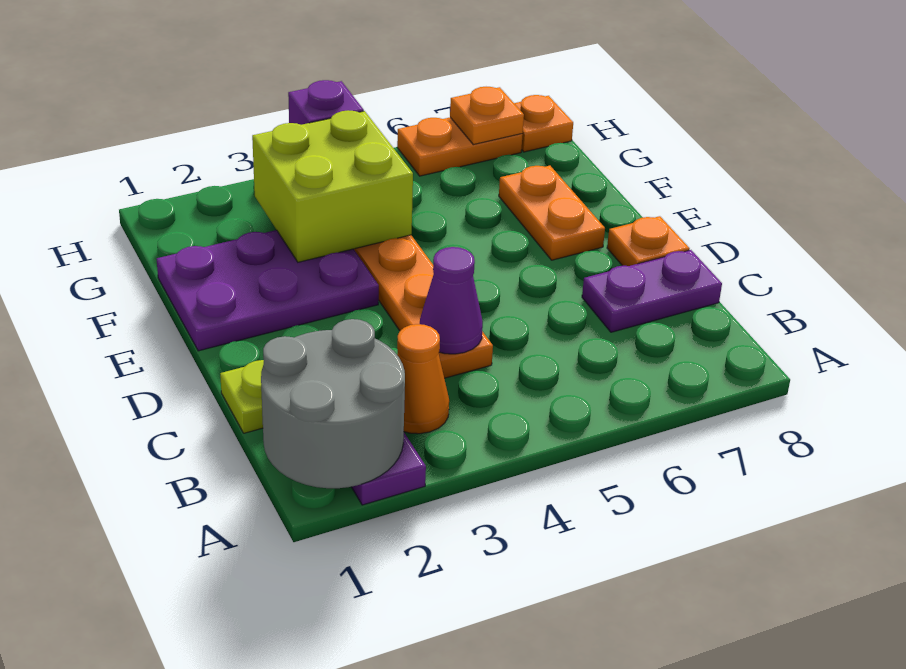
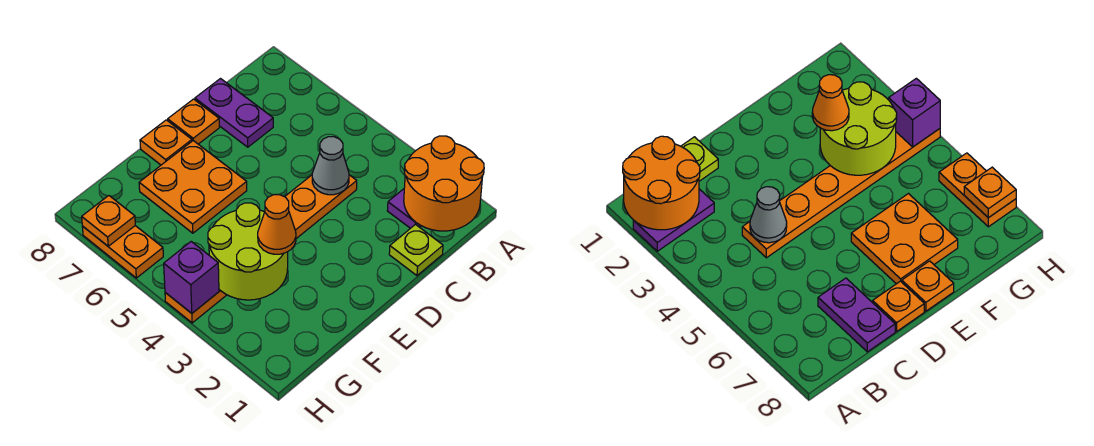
grey round brick A1:B2 level 2 -> orange round brick A1:B2 level 2
orange cone B3 level 1 -> orange cone F3 level 3
purple cone C4 level 2 -> grey cone C4 level 2
purple plate E1:F3 level 1 -> none
orange plate E7:F7 level 1 -> orange plate E6:F7 level 1
lime brick F3:G4 level 2 -> lime round brick F3:G4 level 2
orange plate H8 level 1 -> orange plate E8 level 1

